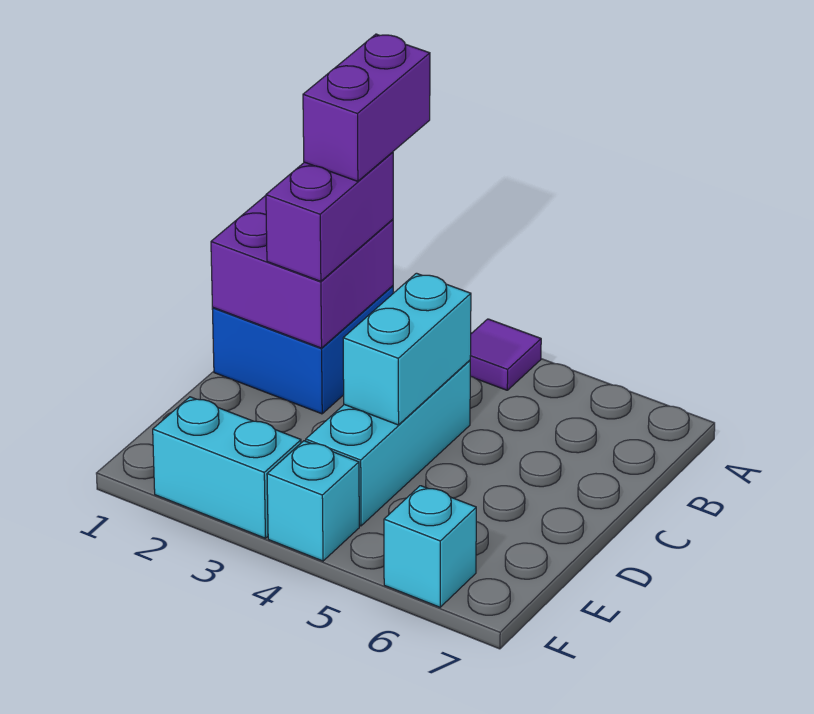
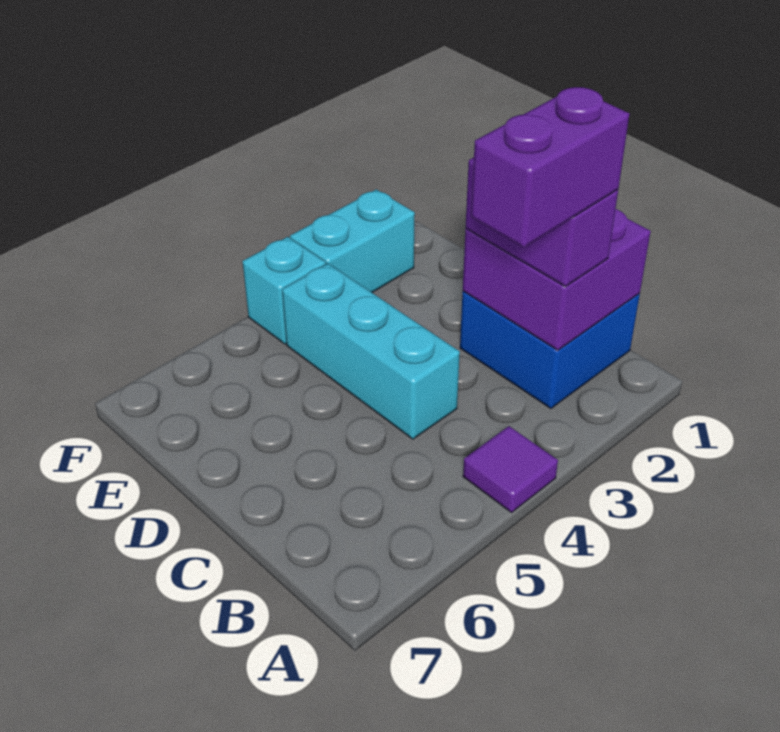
purple brick A2:B2 level 4 -> purple brick B2:B3 level 4
cyan brick C4:D4 level 2 -> none
cyan brick F6 level 1 -> none

